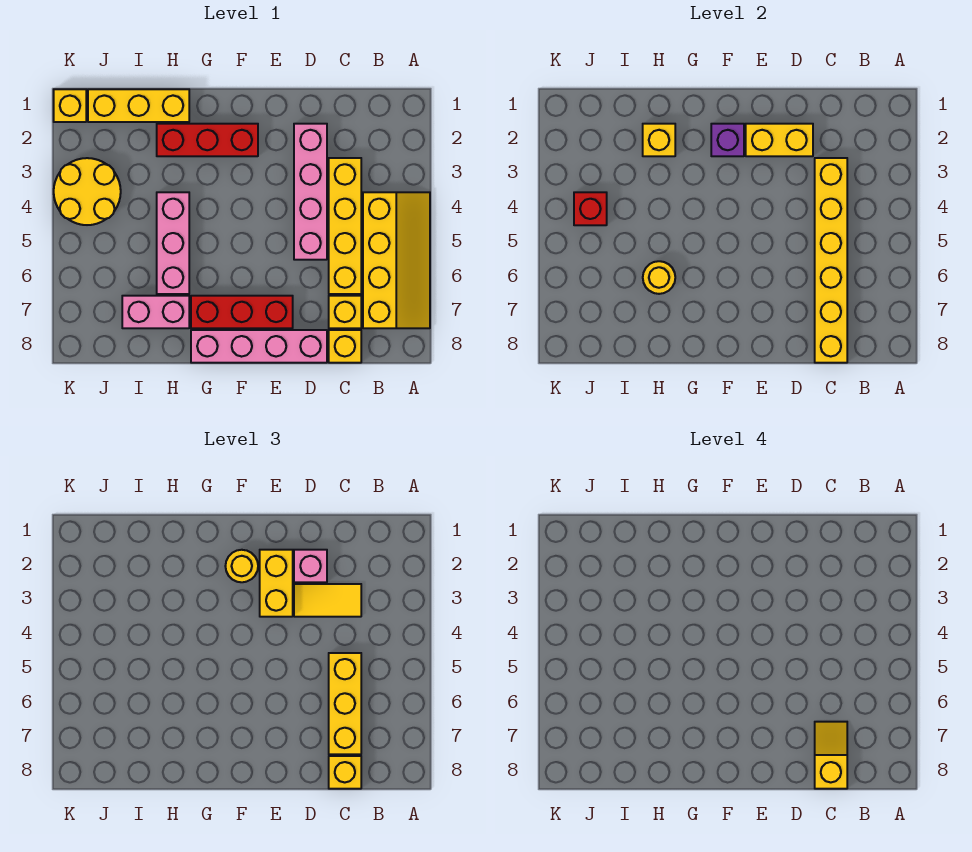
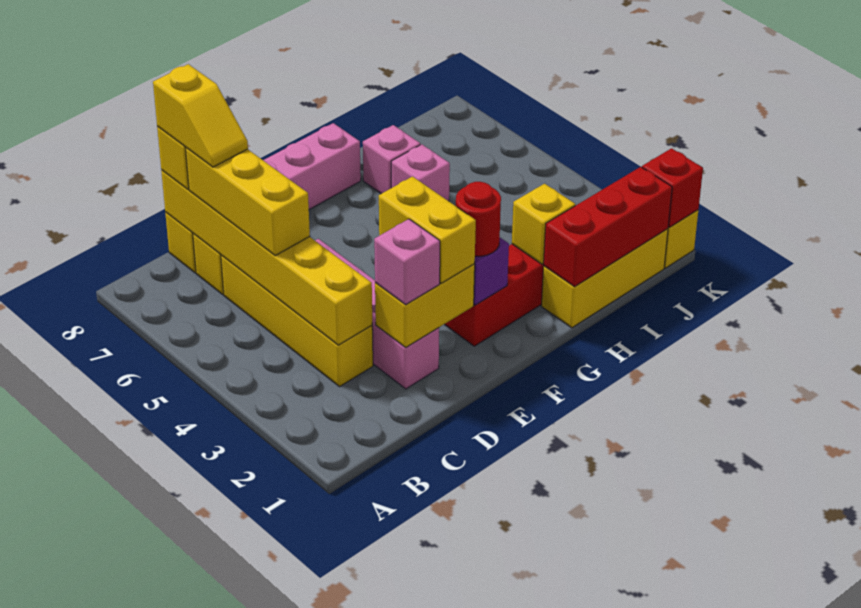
yellow slope A4:B7 level 1 top B -> none
yellow tile C3:D3 level 3 -> none
red brick E7:G7 level 1 -> red brick H1:J1 level 2
yellow round brick F2 level 3 -> red round brick F2 level 3
pink brick H4:H6 level 1 -> pink brick H6 level 1
yellow round brick H6 level 2 -> none
pink brick H7:I7 level 1 -> pink brick H7 level 1
yellow round brick J3:K4 level 1 -> none
red brick J4 level 2 -> red brick K1 level 2

